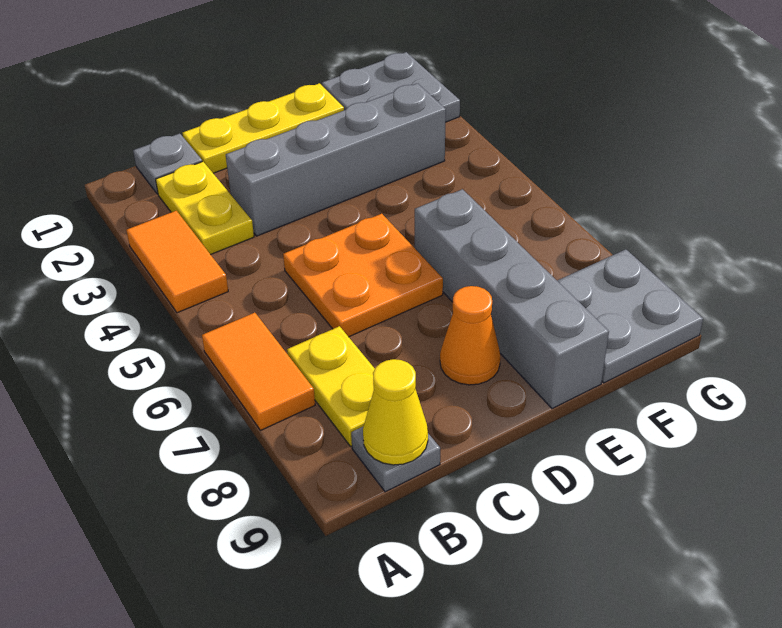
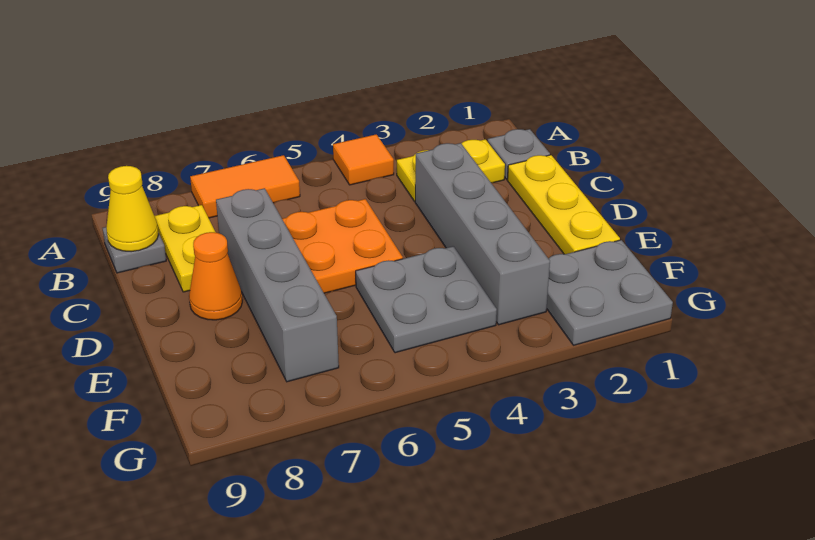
orange tile A3:A4 level 1 -> orange tile A4 level 1
yellow plate B7:B8 level 1 -> yellow plate B8:C8 level 1
grey brick E6:E9 level 1 -> grey brick C7:F7 level 1
grey plate F8:G9 level 1 -> grey plate E4:F5 level 1

